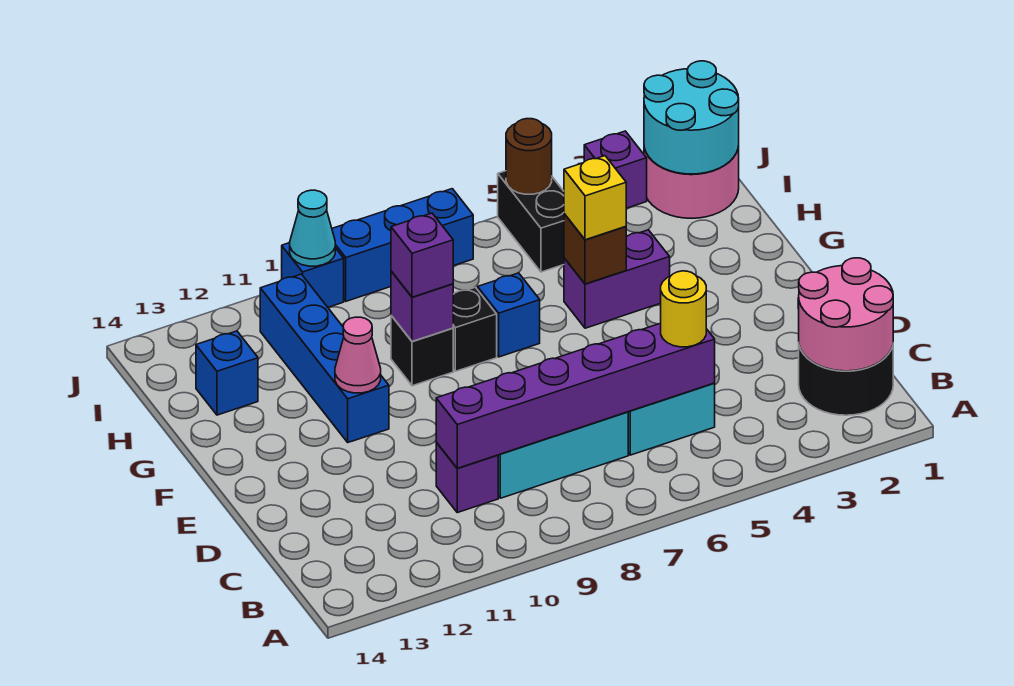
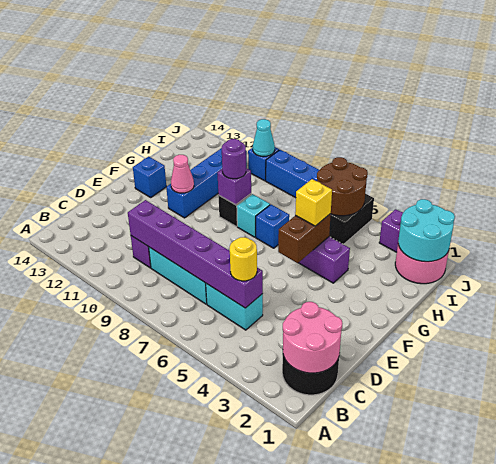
brown brick G5 level 2 -> brown brick F5:G5 level 2
black brick G8 level 1 -> cyan brick G8 level 1
purple brick G9 level 3 -> purple round brick G9 level 3
blue brick H13 level 1 -> blue brick F13 level 1
brown round brick J5 level 2 -> brown round brick I5:J6 level 2

